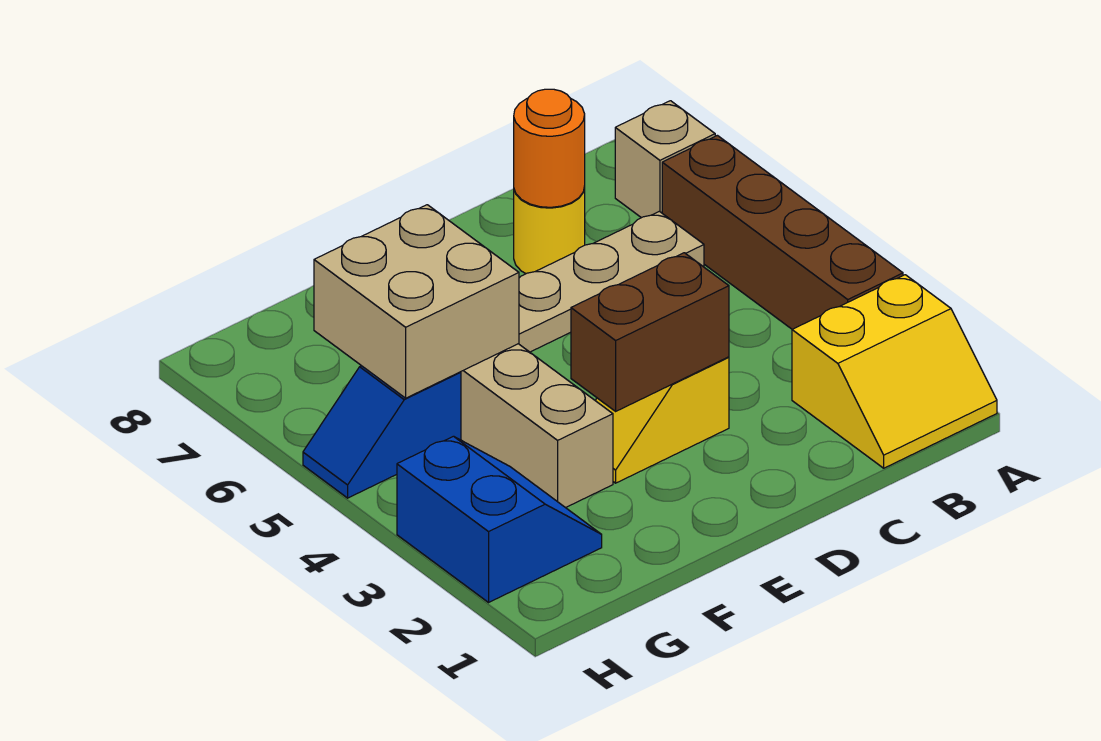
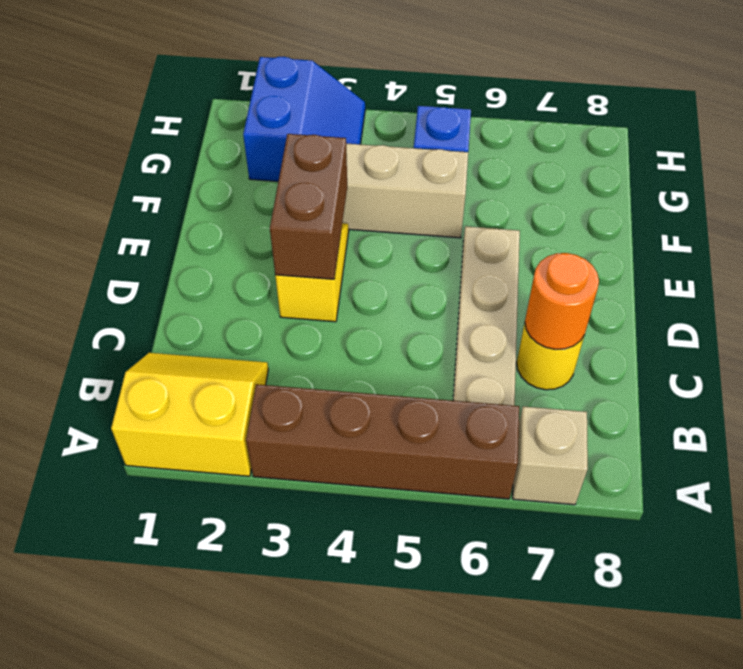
yellow slope A1:B2 level 1 top 2 -> yellow slope A1:B2 level 1 top A
tan brick F5:G6 level 2 -> none
blue slope G2:H3 level 1 top H -> blue slope G2:H3 level 1 top 2

